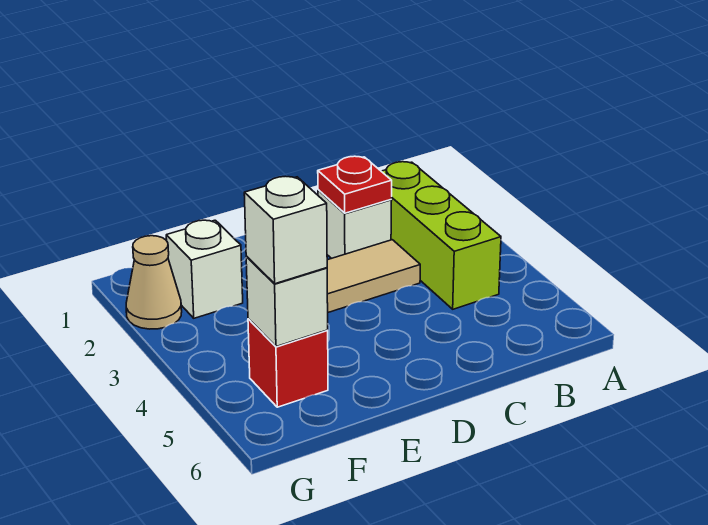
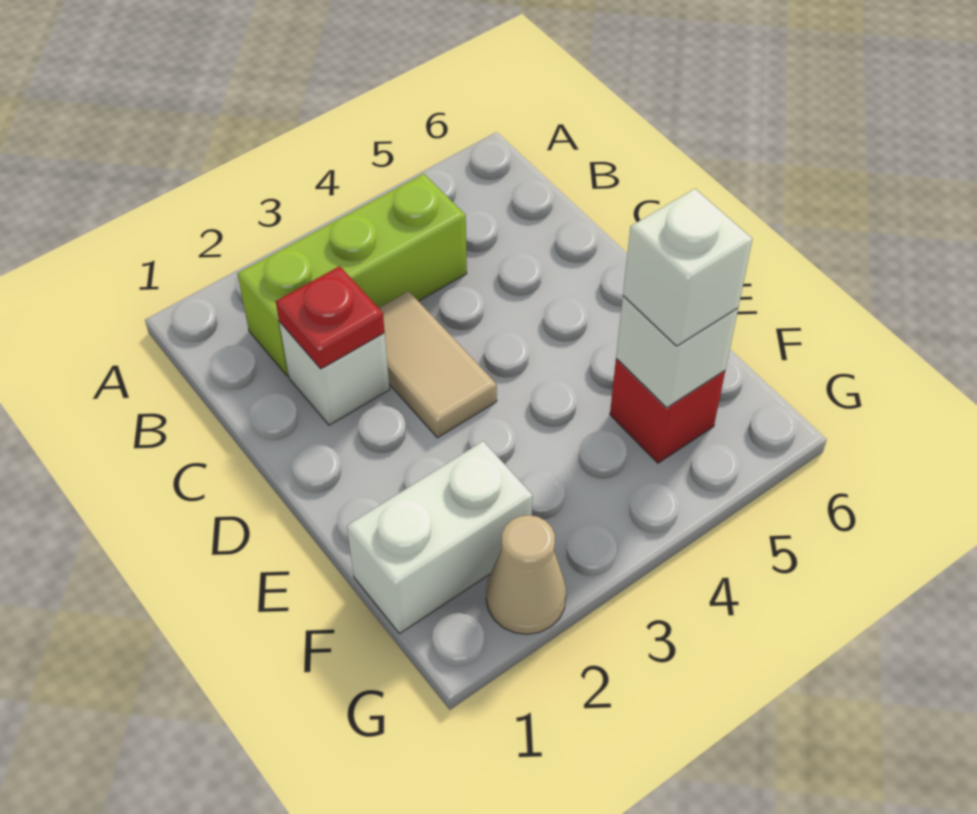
white brick F2 level 1 -> white brick F1:F2 level 1

